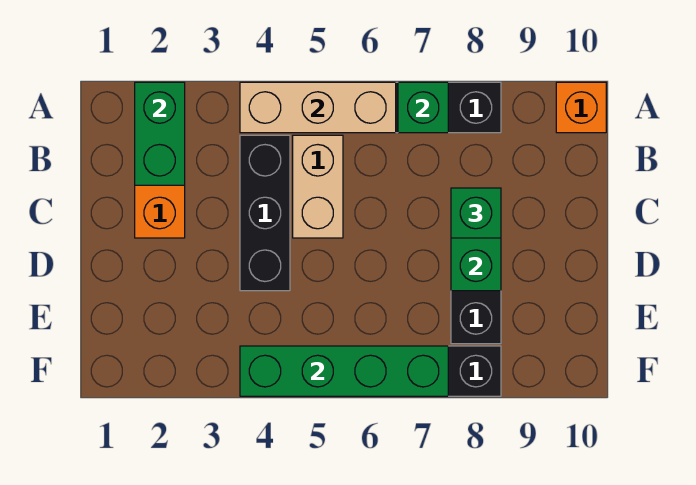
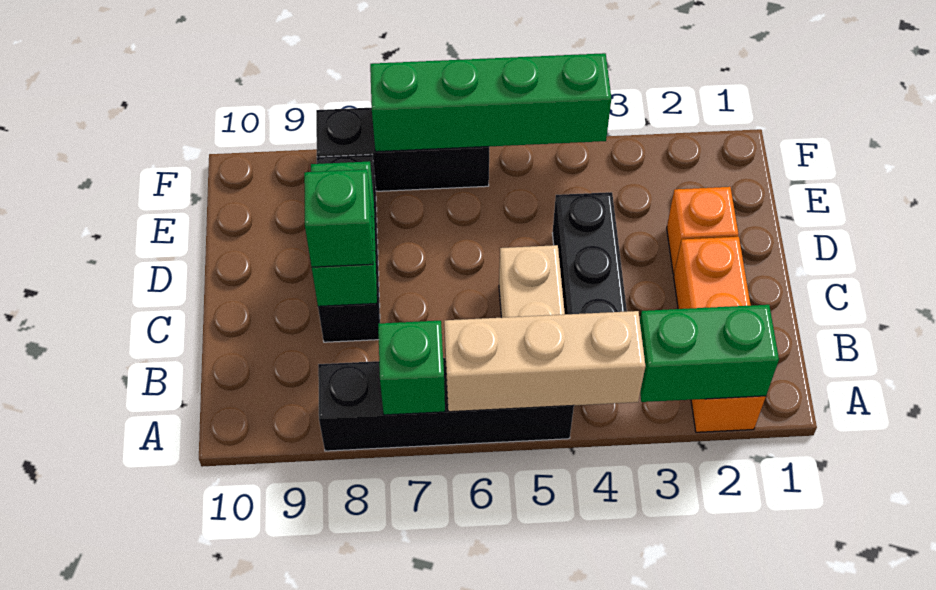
green brick A2:B2 level 2 -> green brick A2:A3 level 2
orange brick A10 level 1 -> orange brick D2 level 1

